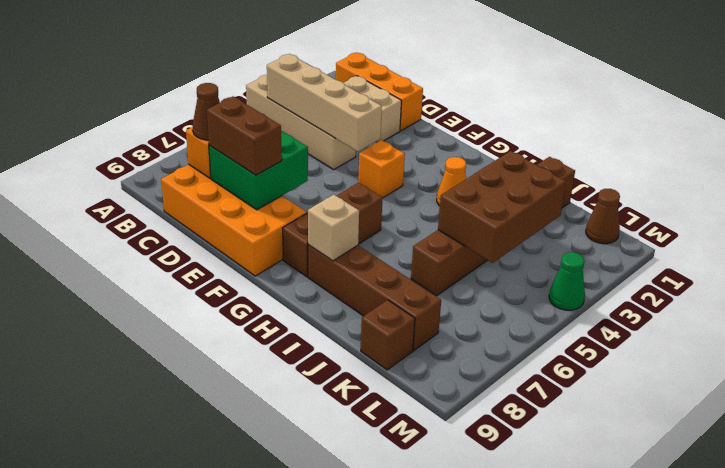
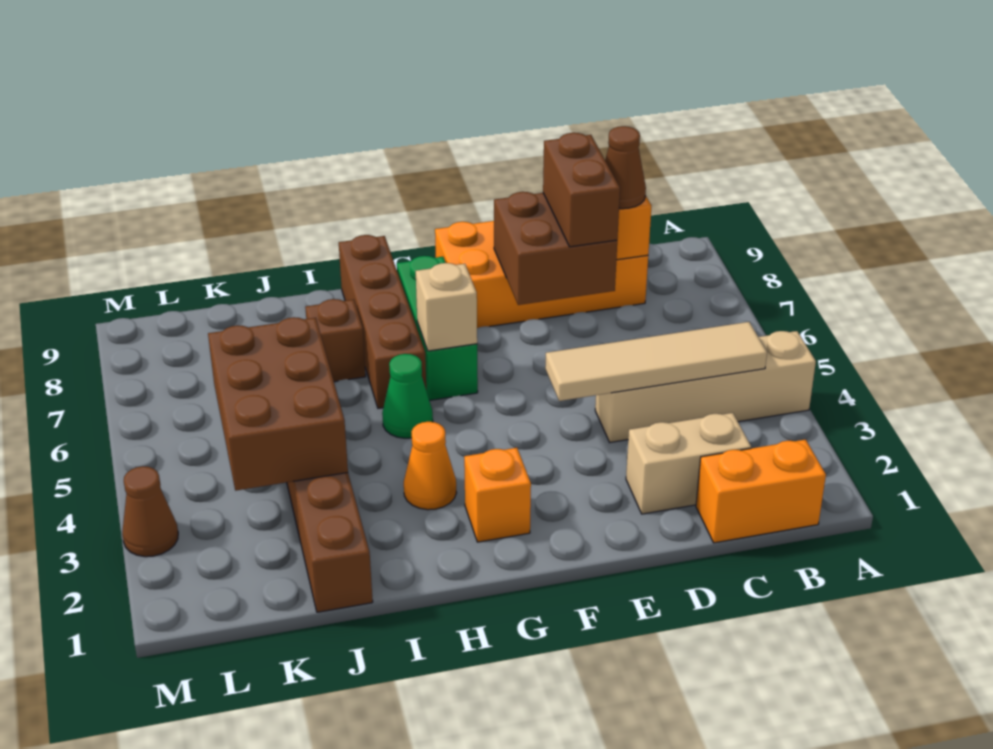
orange brick B1:D1 level 1 -> orange brick B1:C1 level 1
tan brick B4:E4 level 2 -> tan tile B4:E4 level 2
green brick D7:E8 level 2 -> brown brick D7:E8 level 2
brown brick D8:E8 level 3 -> brown brick D7:D8 level 3
orange brick F4 level 1 -> orange brick G2 level 1
brown brick G6:G8 level 1 -> green brick G6:G8 level 1
brown brick H8:K8 level 1 -> brown brick H6:H9 level 1
tan brick H8 level 2 -> tan brick G6 level 2
brown brick K9 level 1 -> brown brick I7 level 1
brown cone L1 level 1 -> brown cone M3 level 1
green cone M4 level 1 -> green cone H5 level 1

